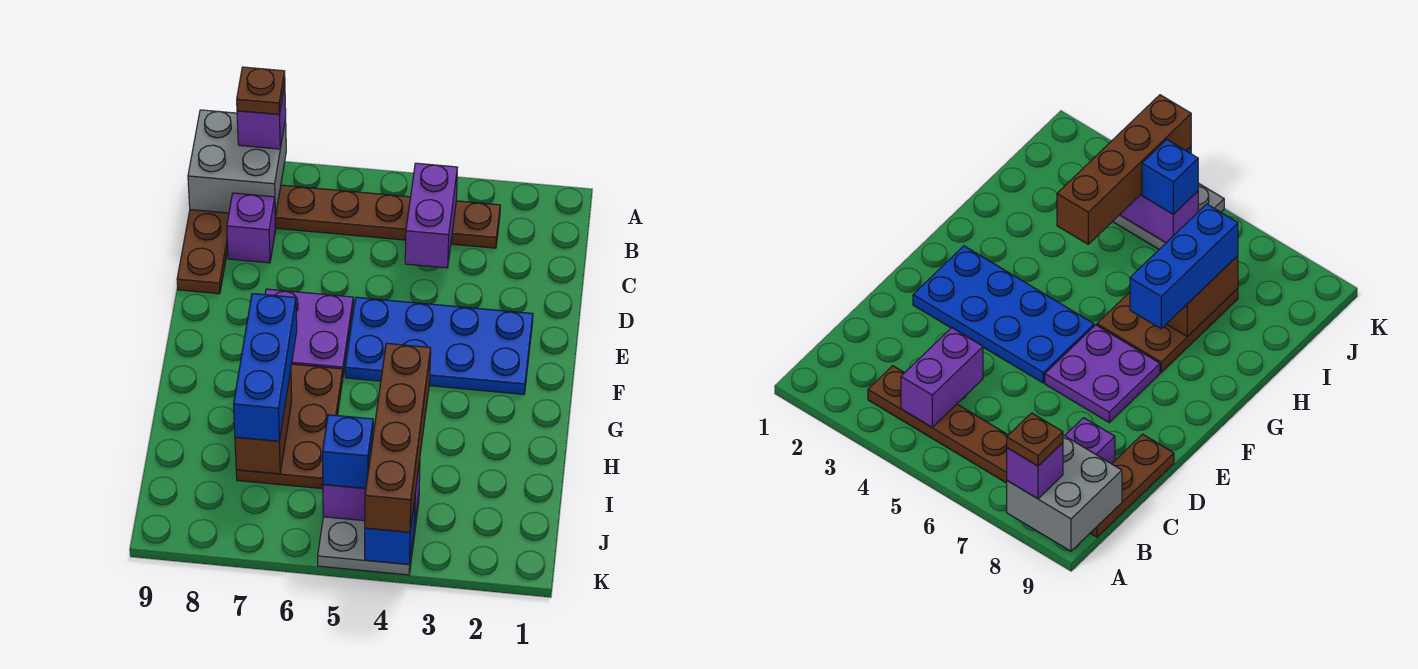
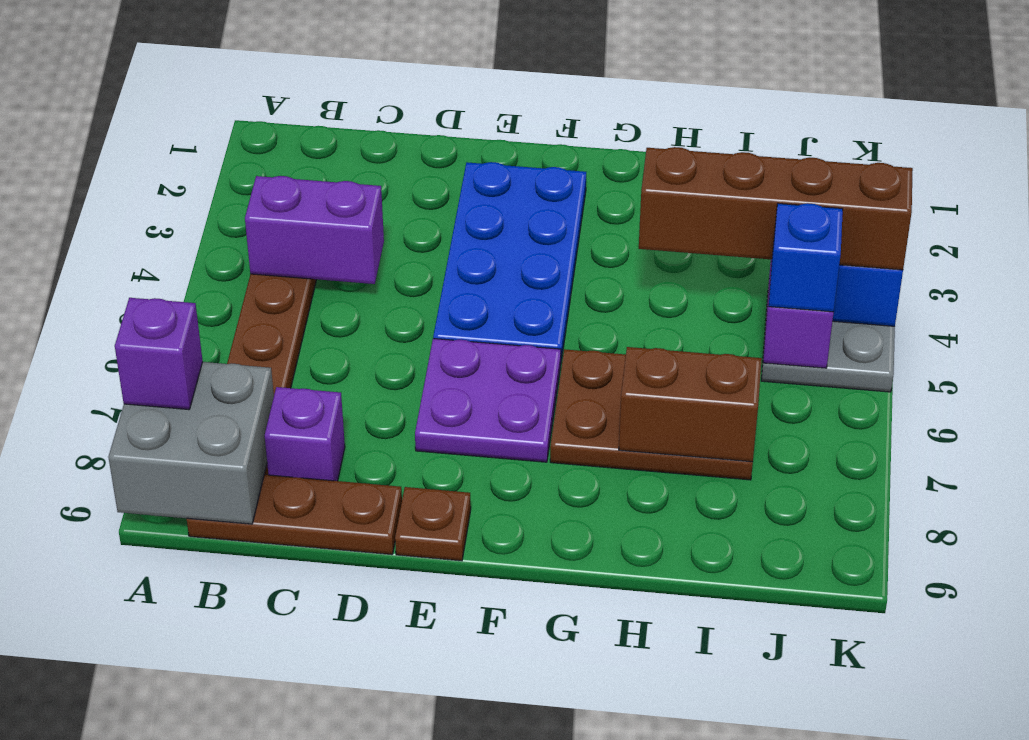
brown plate A8 level 4 -> brown plate E9 level 1
blue brick G7:I7 level 3 -> none

